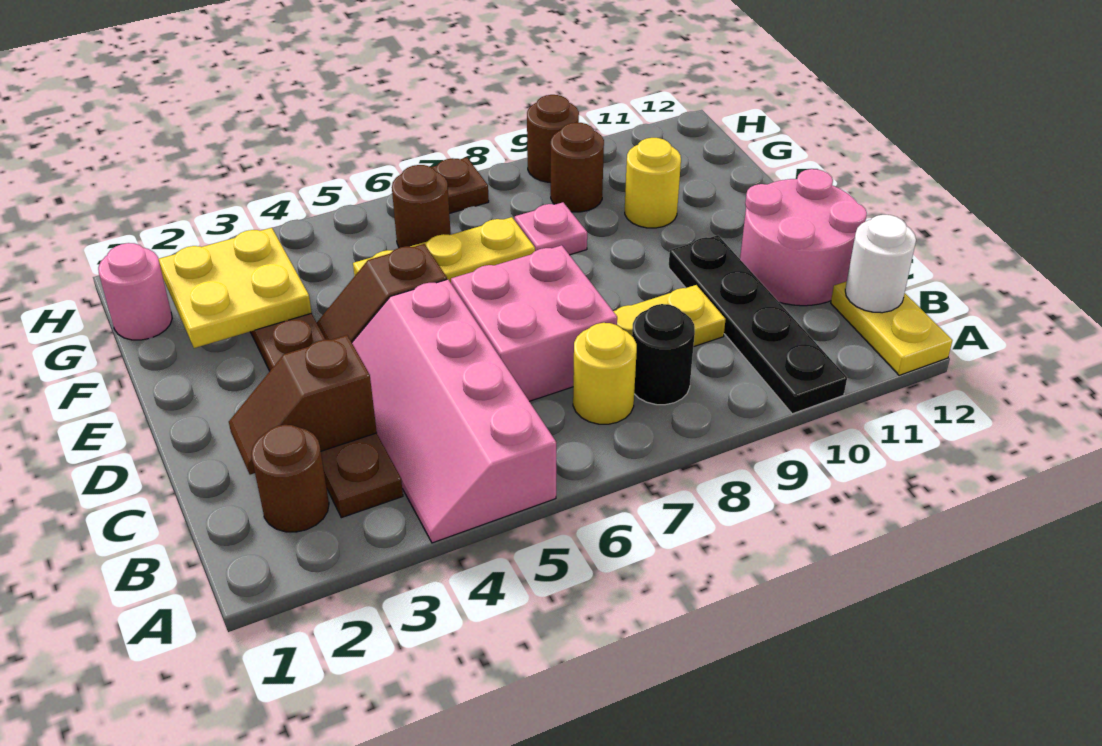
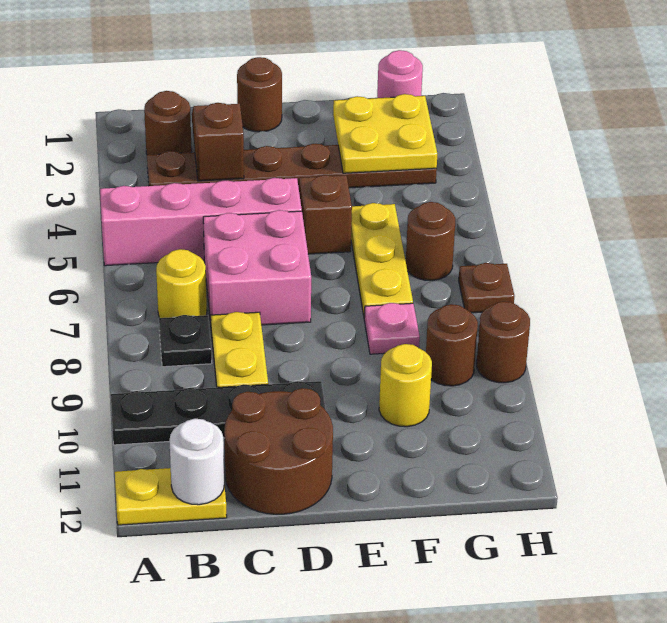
black round brick B8 level 1 -> black plate B8 level 1
pink round brick C11:D12 level 1 -> brown round brick C11:D12 level 1
none -> brown round brick D1 level 1

